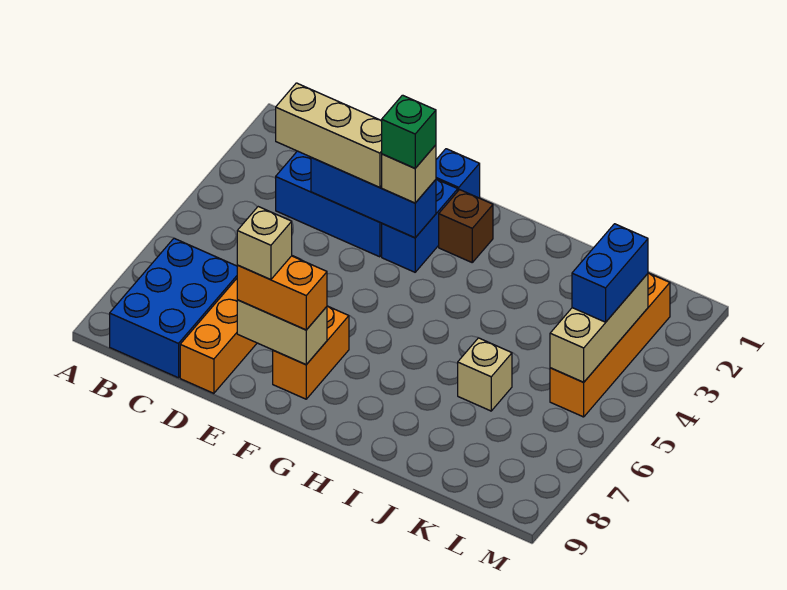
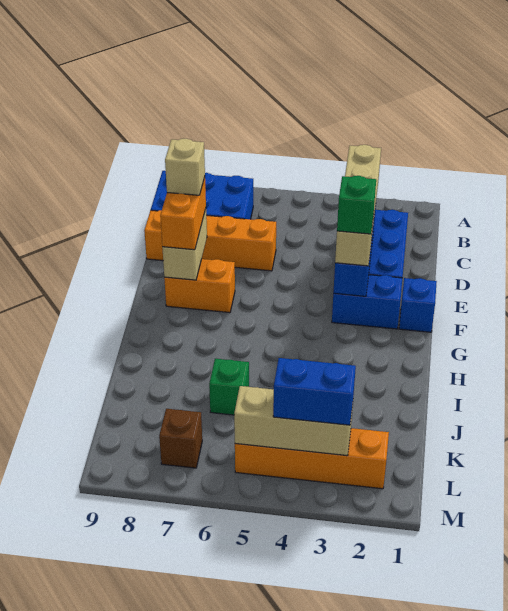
brown brick G2 level 1 -> brown brick L7 level 1
tan brick J6 level 1 -> green brick J6 level 1

